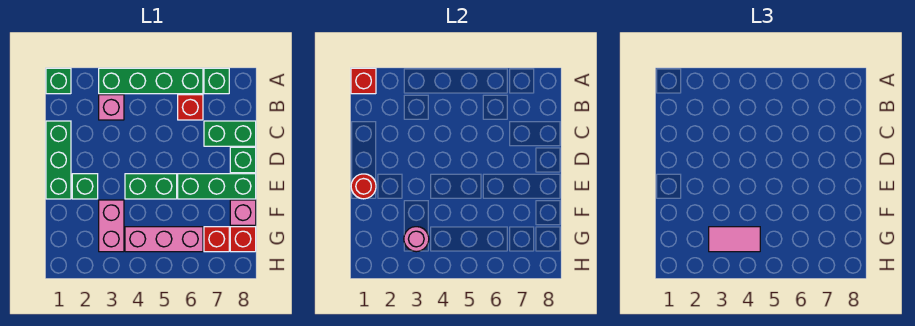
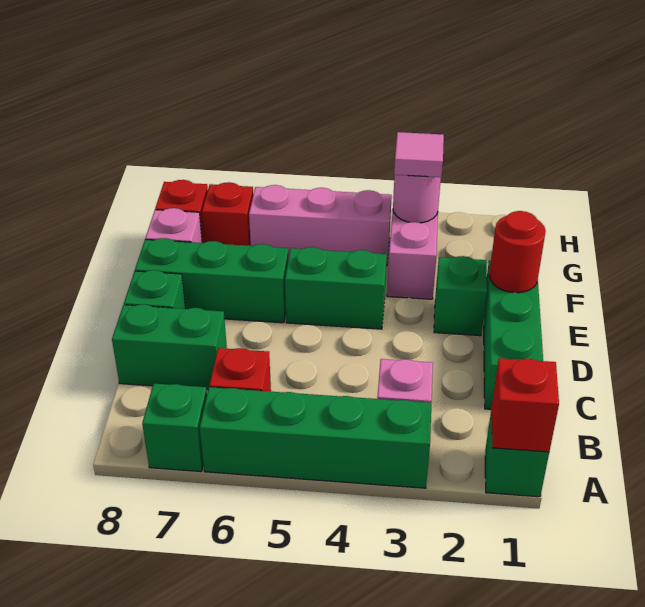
pink tile G3:G4 level 3 -> pink tile G3 level 3

